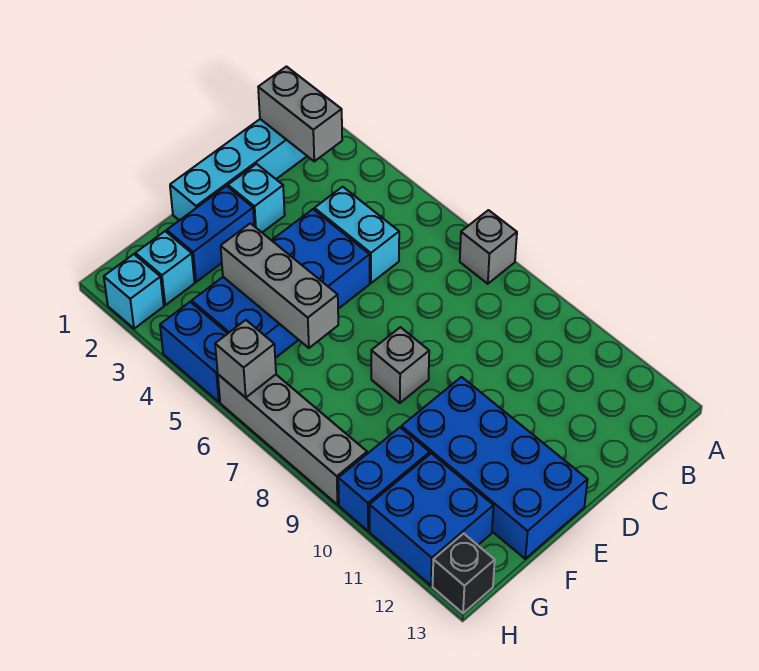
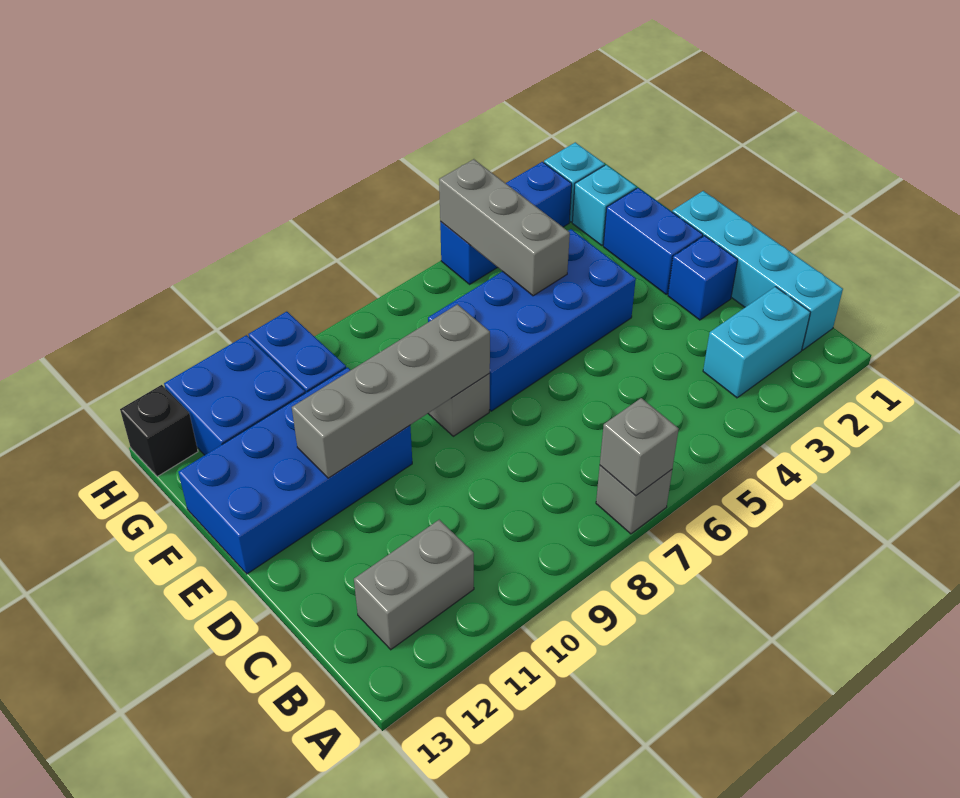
grey brick B1:B2 level 2 -> grey brick B11:B12 level 1
cyan brick C4:C5 level 1 -> cyan brick B2:B3 level 1
cyan brick D2 level 1 -> blue brick D2 level 1
blue brick D4:G5 level 1 -> blue brick E4:F7 level 1
grey brick F4:F6 level 2 -> grey brick F5:H5 level 2
blue brick H4:H5 level 1 -> blue brick H3:H5 level 1
grey brick H6:H9 level 1 -> grey brick E8:E11 level 2
grey brick H6 level 2 -> grey brick A7 level 2

